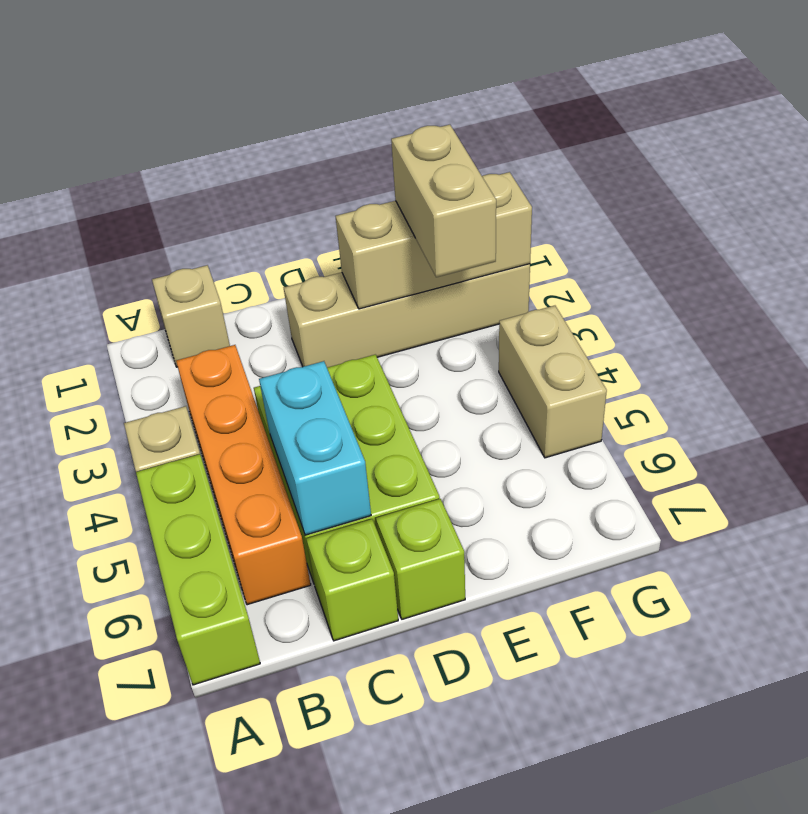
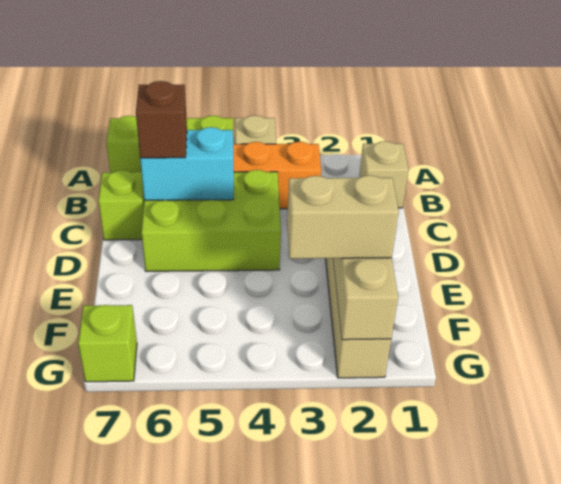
none -> brown brick C6 level 3
lime brick D7 level 1 -> lime brick G7 level 1
tan brick G4:G5 level 1 -> none

